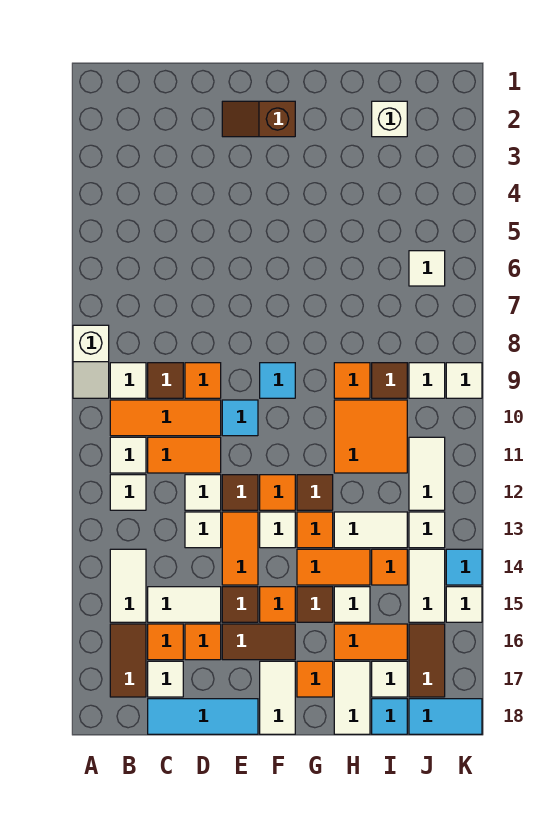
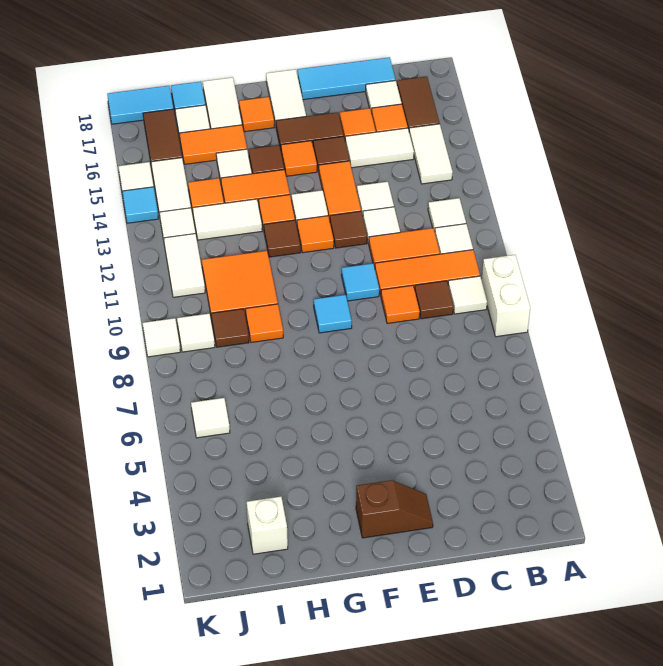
white slope A8:A9 level 1 top 8 -> white brick A8:A9 level 1

